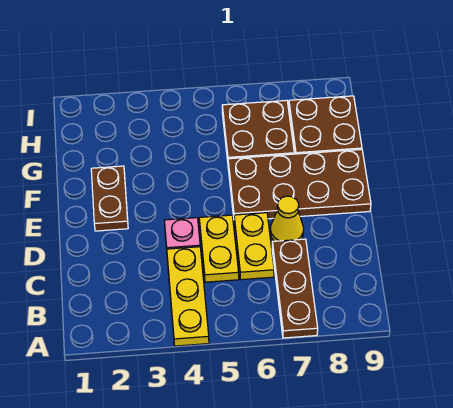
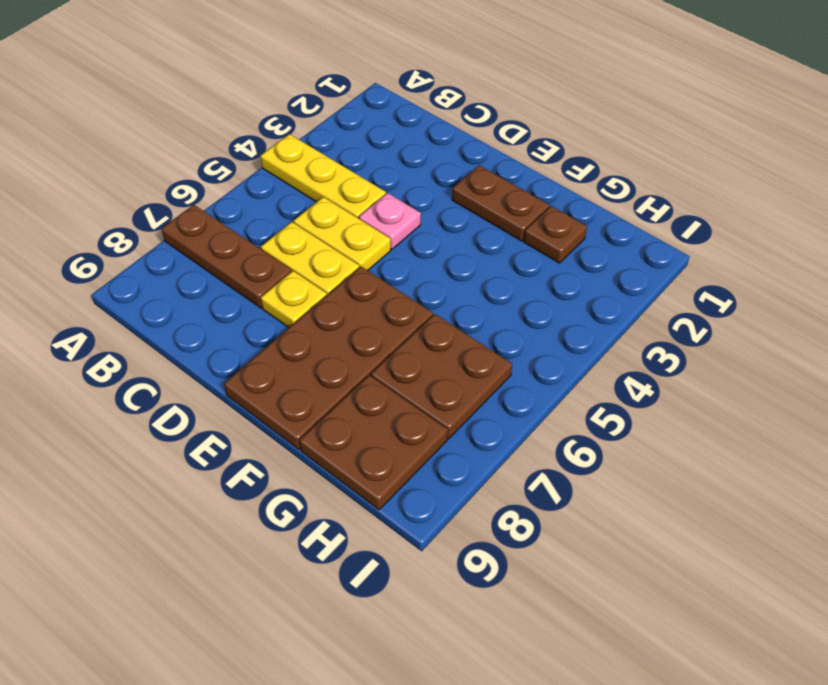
yellow cone D7 level 1 -> yellow plate D7 level 1
none -> brown plate G2 level 1

